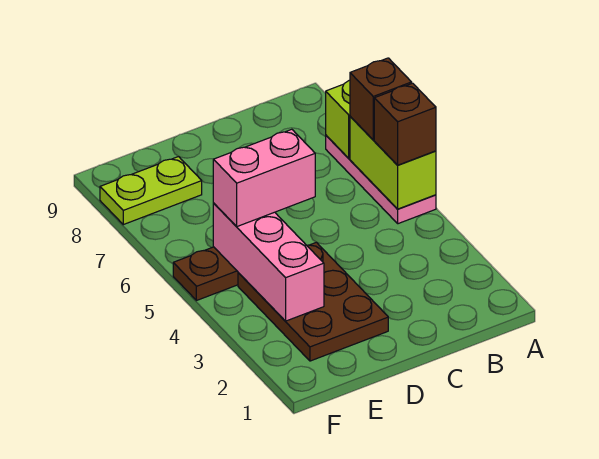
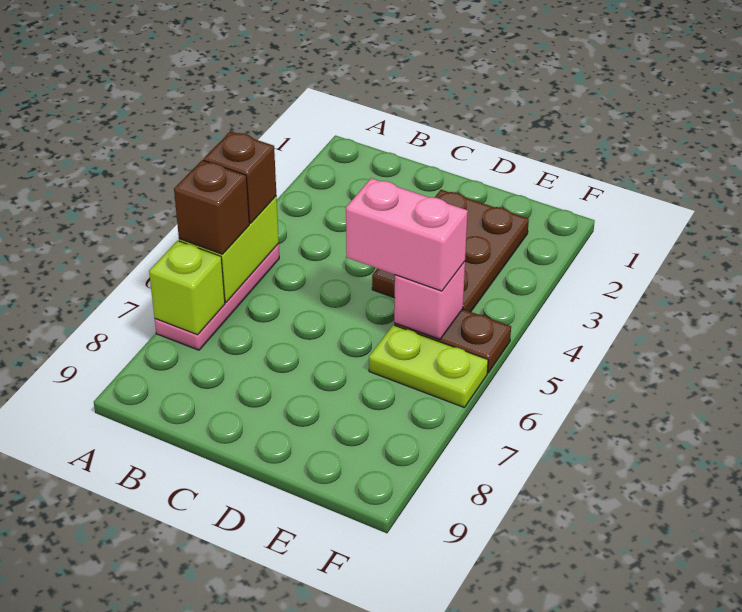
pink brick E3:E5 level 2 -> pink brick E5 level 2
lime plate E8:F8 level 1 -> lime plate E6:F6 level 1

